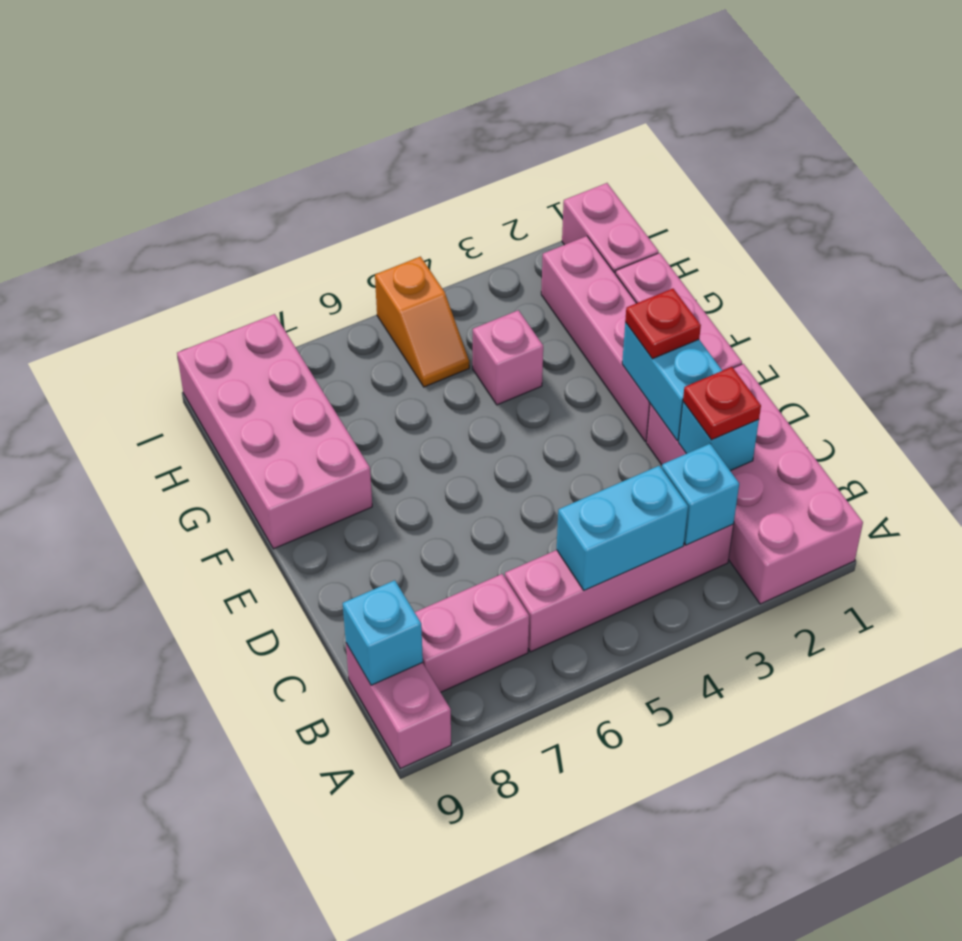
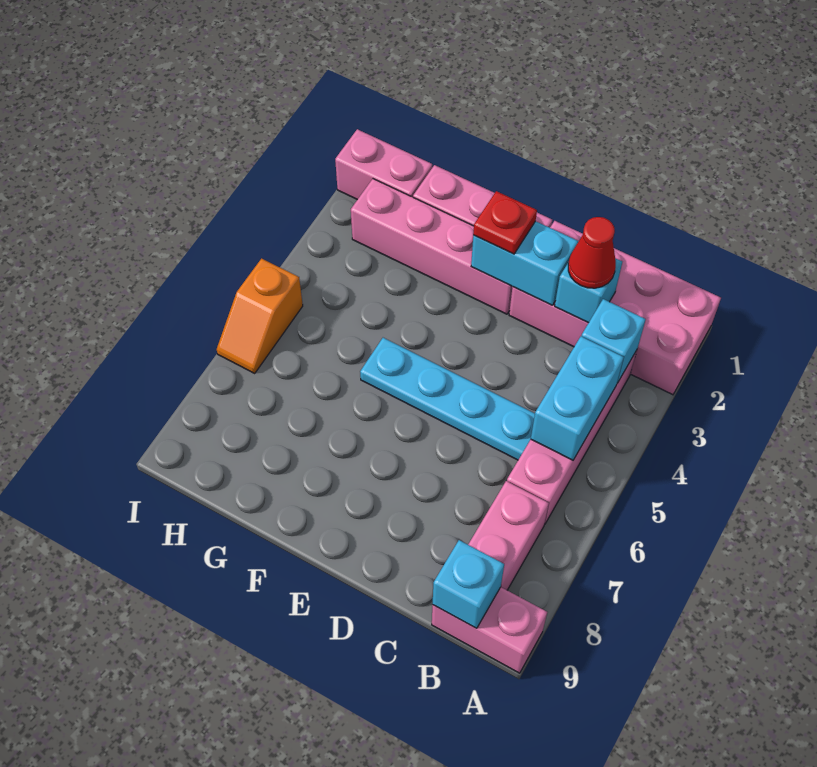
red plate C2 level 3 -> red cone C2 level 3
none -> cyan plate C5:F5 level 1
pink brick F8:I9 level 1 -> none
pink brick G4 level 1 -> none
orange slope H5:I5 level 1 top I -> orange slope I5:I6 level 1 top 5

